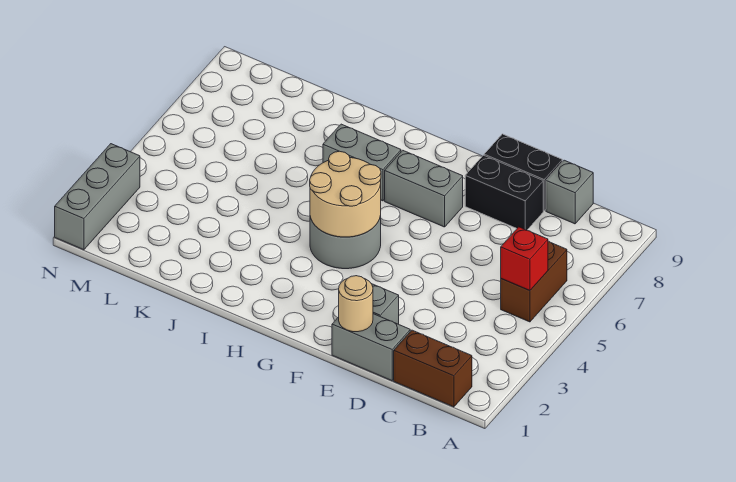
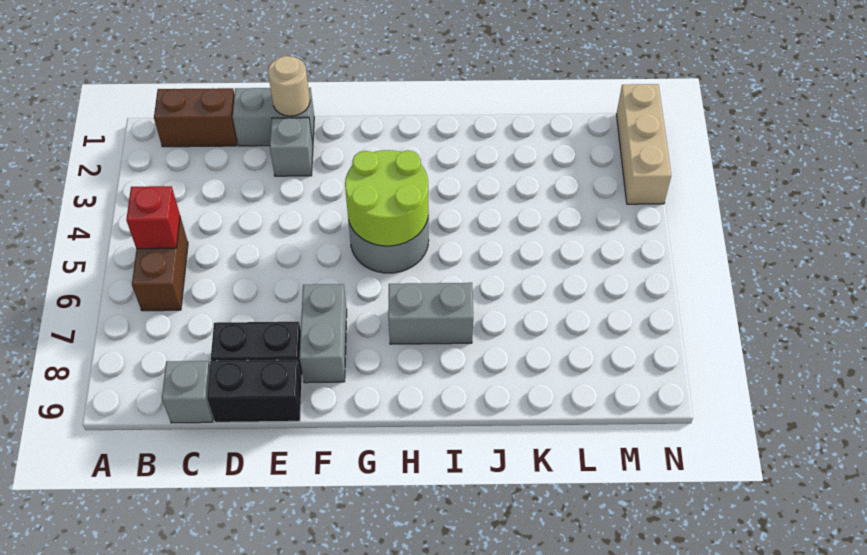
grey brick F7:G7 level 1 -> grey brick F7:F8 level 1
tan round brick G4:H5 level 2 -> lime round brick G4:H5 level 2
grey brick N1:N3 level 1 -> tan brick N1:N3 level 1

